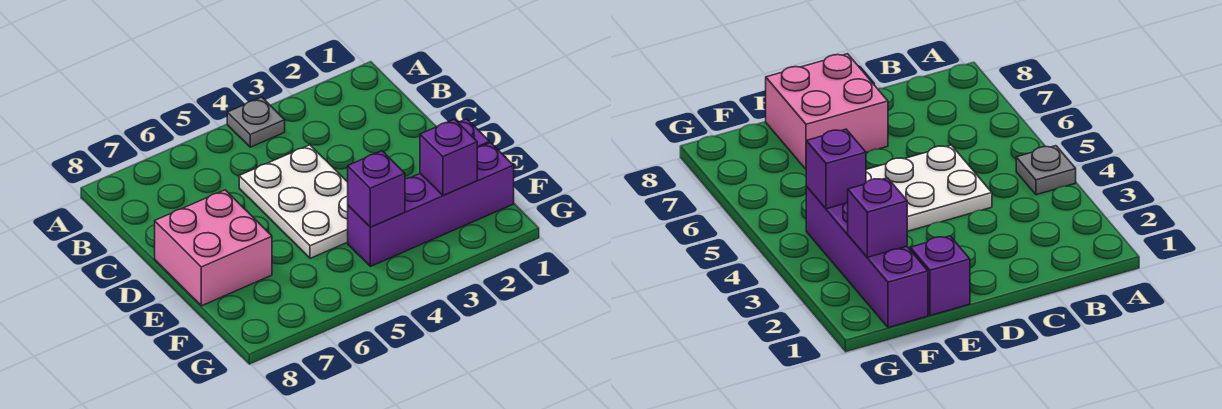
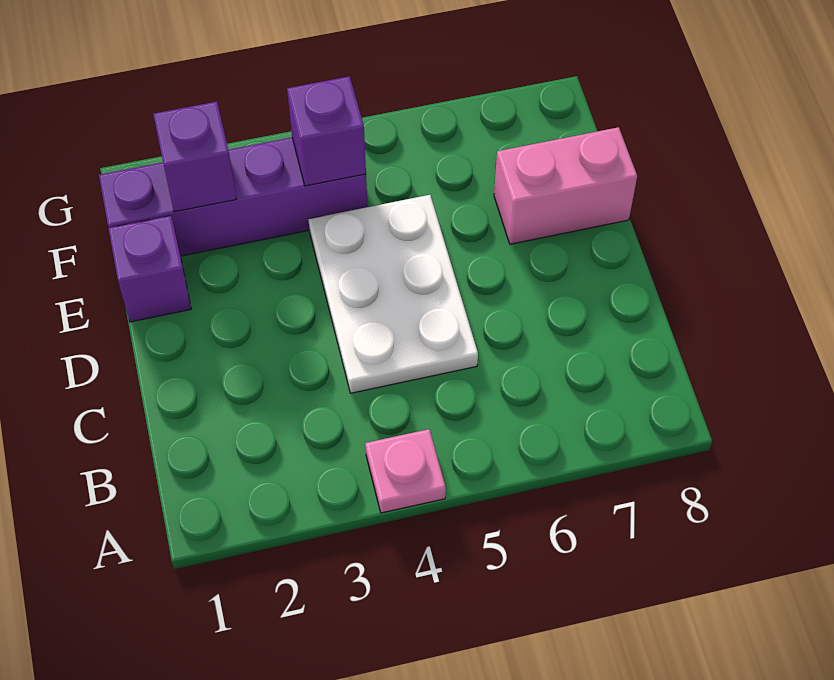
grey plate A4 level 1 -> pink plate A4 level 1
pink brick D7:E8 level 1 -> pink brick E7:E8 level 1

